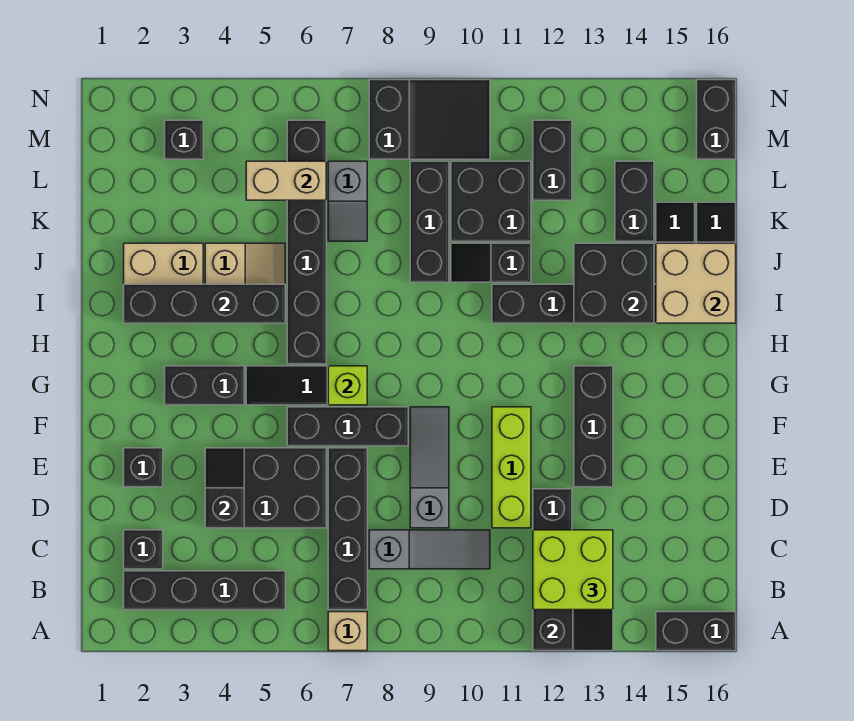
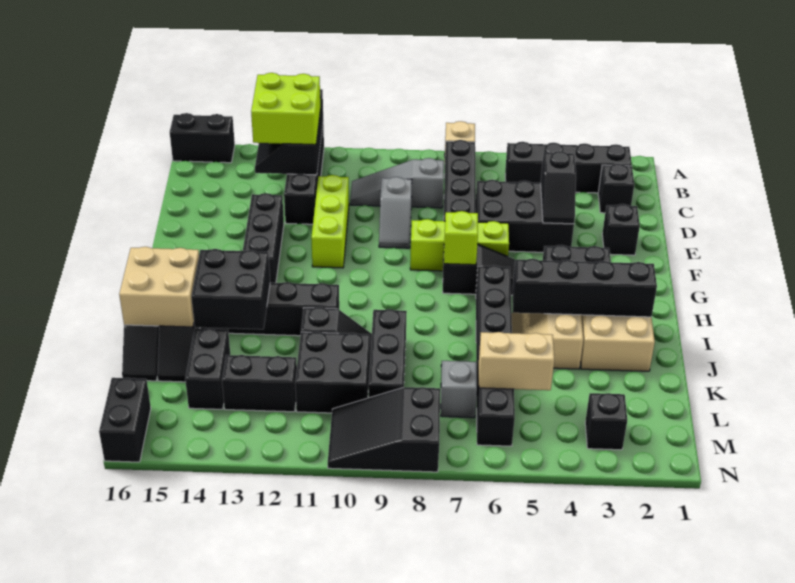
grey slope D9:F9 level 1 top D -> grey slope D9:E9 level 1 top D
black brick F6:F8 level 1 -> lime brick F6:F8 level 1
black brick L12:M12 level 1 -> black brick L12:L13 level 1

